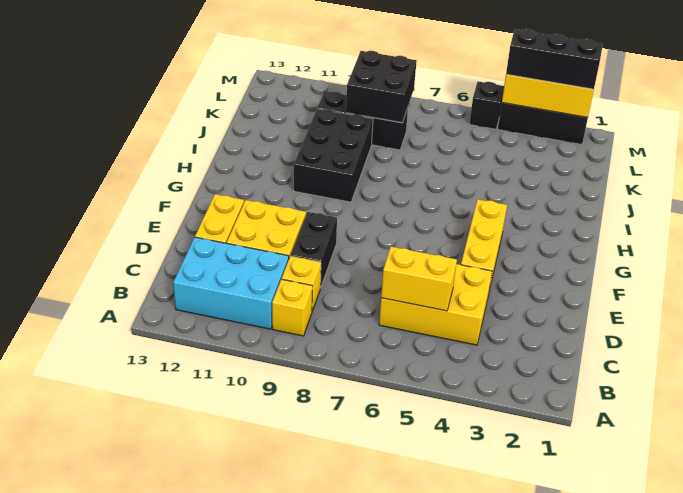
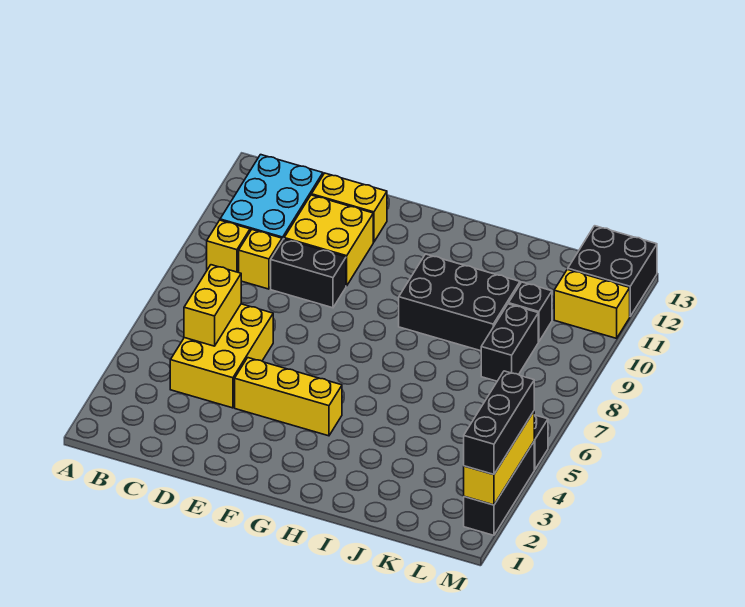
black brick K8:L9 level 2 -> black brick L12:M13 level 1
none -> yellow brick L11:M11 level 1

